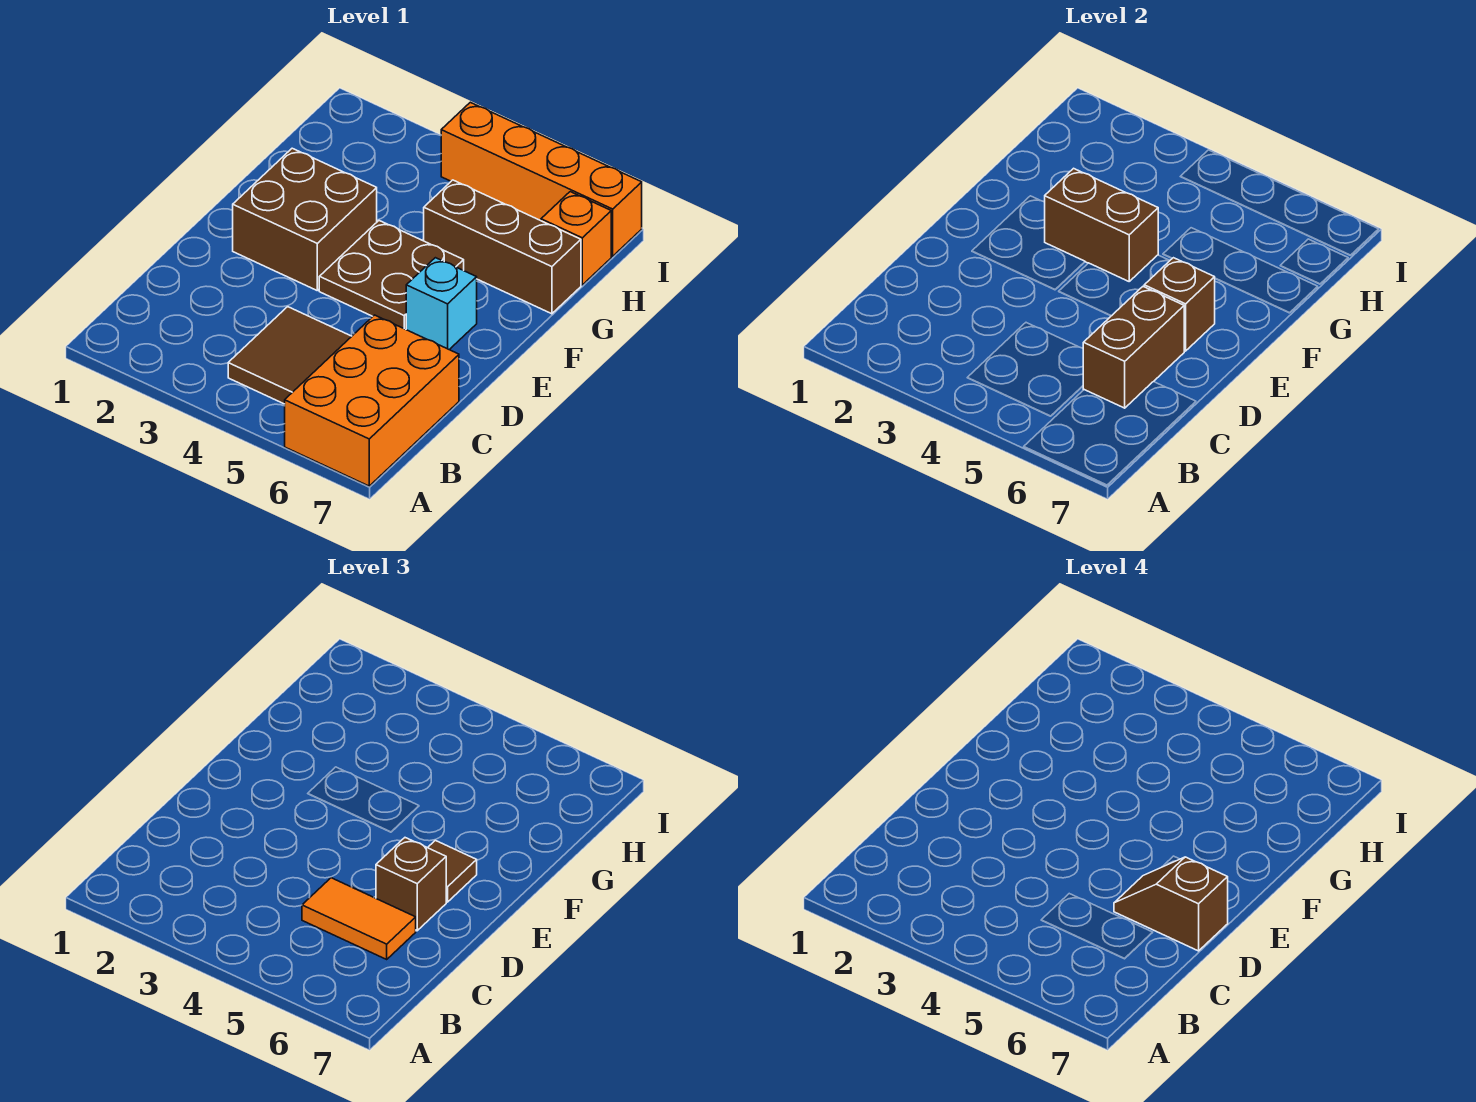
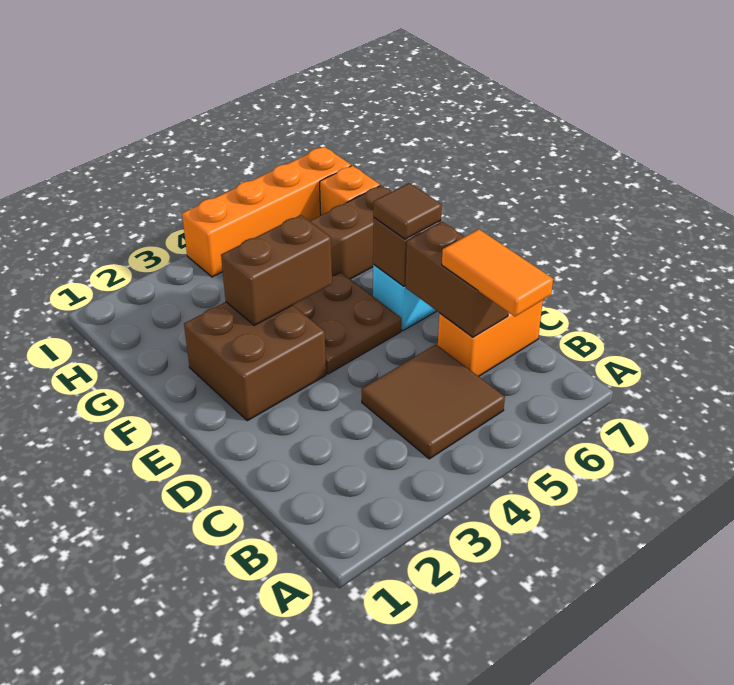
orange brick A6:C7 level 1 -> orange brick C6:C7 level 1
orange tile C5:C6 level 3 -> orange tile B6:C6 level 3
brown brick D6 level 3 -> none
brown slope D6:D7 level 4 top 7 -> none

